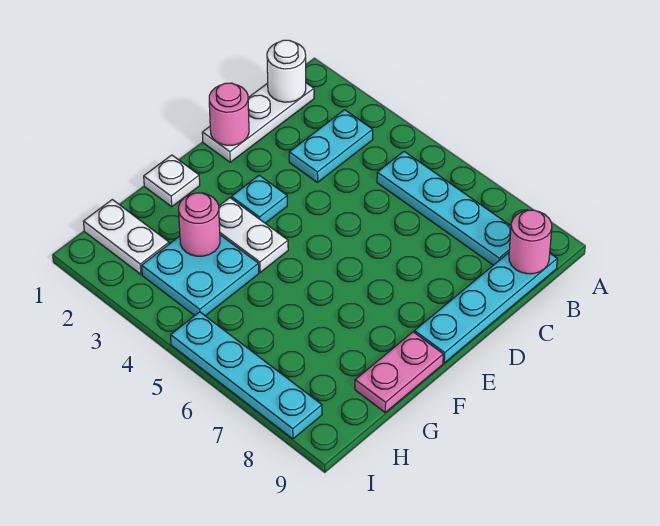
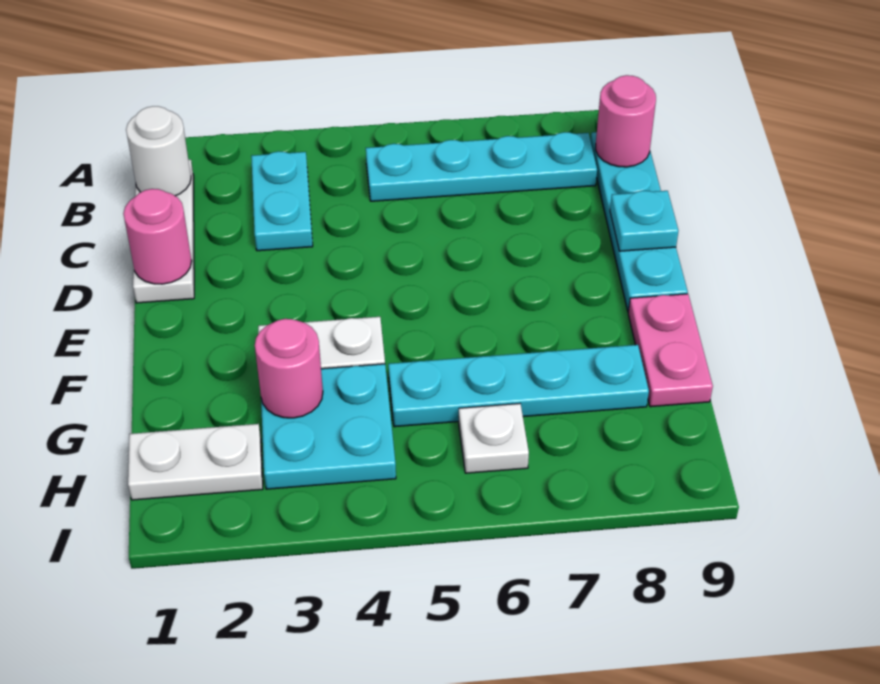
cyan plate E3 level 1 -> cyan plate D9 level 2
white plate F1 level 1 -> white plate H6 level 1
cyan plate I5:I8 level 1 -> cyan plate G5:G8 level 1

